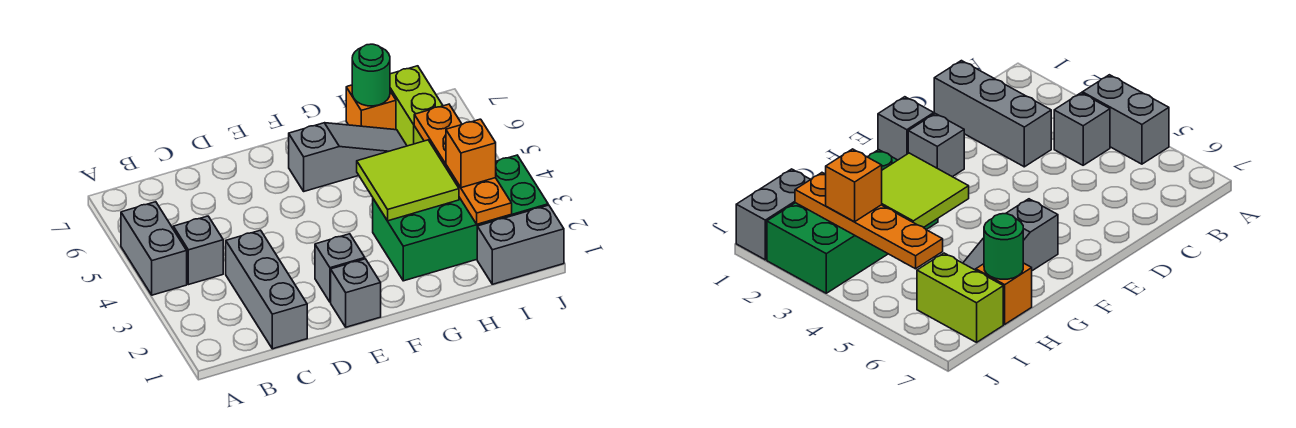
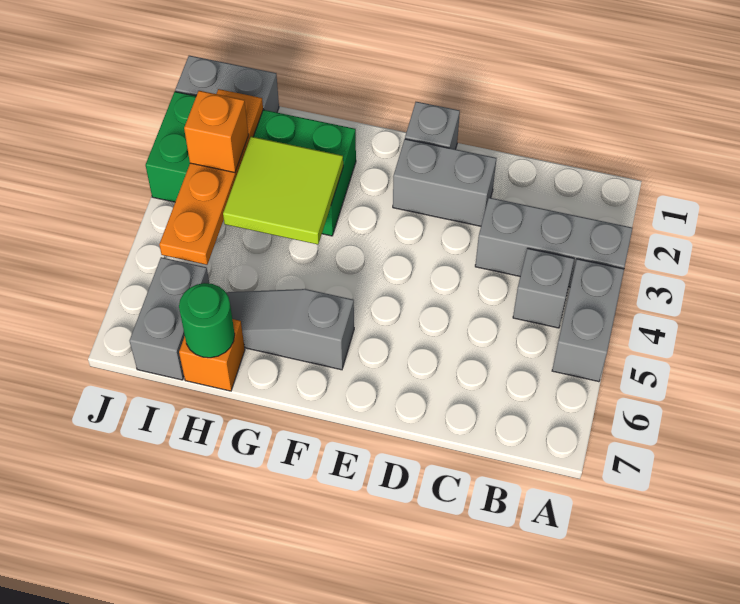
grey brick C1:C3 level 1 -> grey brick A3:C3 level 1
grey brick E2 level 1 -> grey brick D2:E2 level 1
lime brick I6:I7 level 1 -> grey brick I6:I7 level 1

